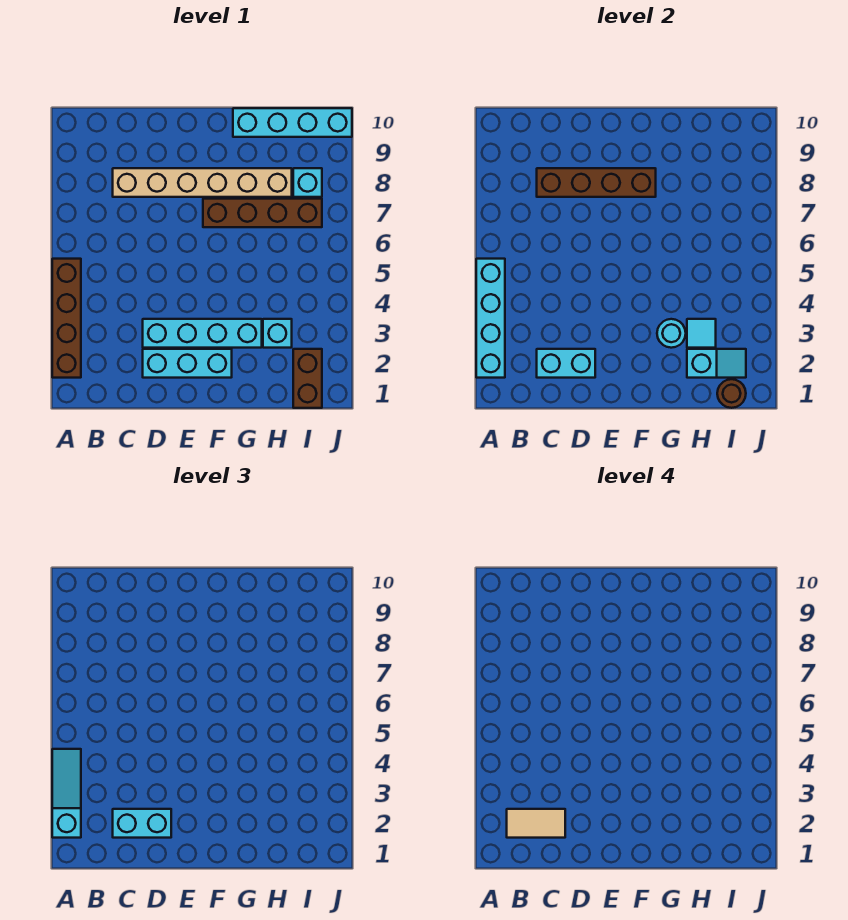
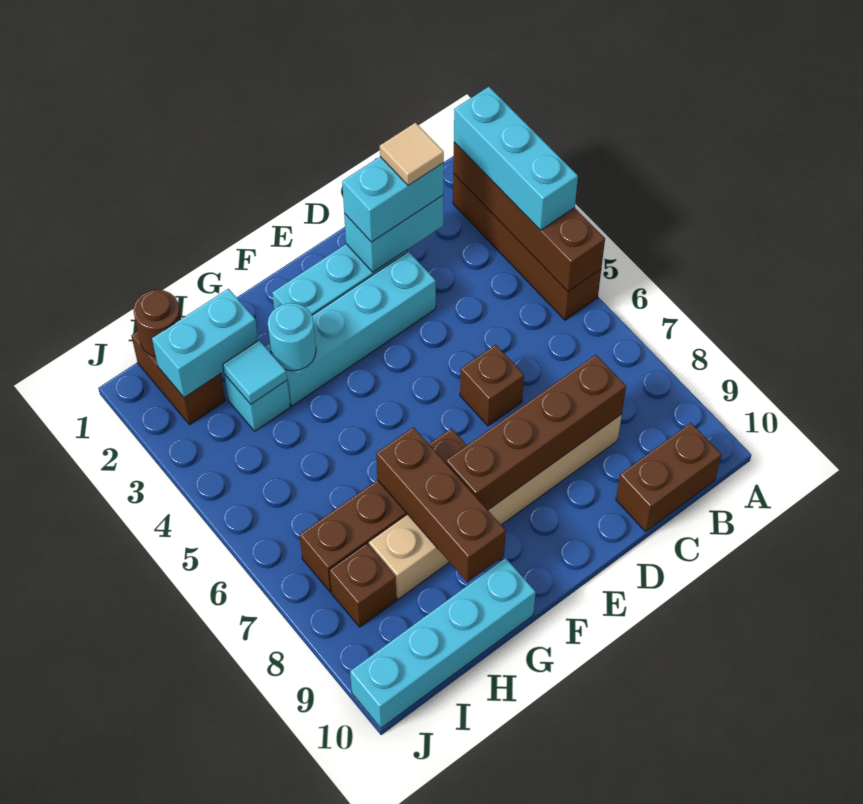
cyan brick A2:A5 level 2 -> brown brick A2:A5 level 2
cyan slope A2:A4 level 3 top 2 -> cyan brick A2:A4 level 3
tan tile B2:C2 level 4 -> tan tile C2 level 4
none -> brown brick B10:C10 level 1
none -> brown brick D6 level 1
none -> brown brick G7:G9 level 2
cyan slope H2:I2 level 2 top H -> cyan brick H2:I2 level 2
cyan brick I8 level 1 -> brown brick I8 level 1

